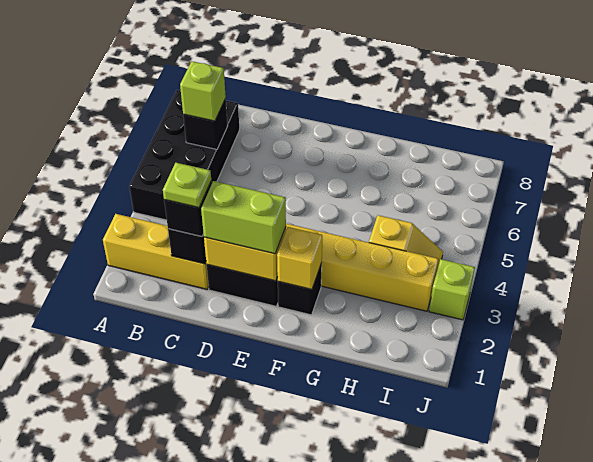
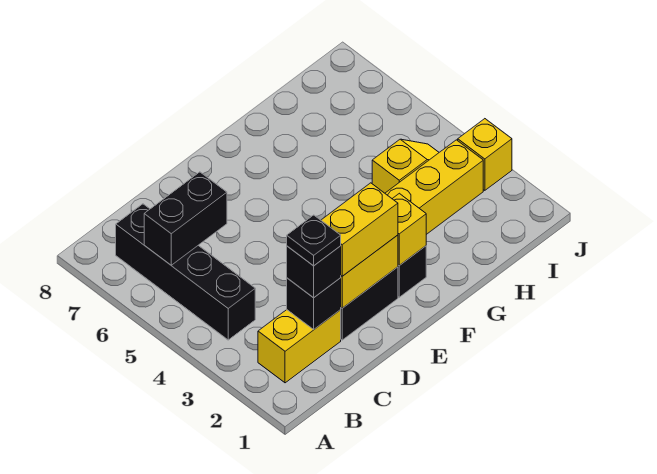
yellow brick A2:C2 level 1 -> yellow brick B2:C2 level 1
black brick A4:B7 level 1 -> black brick B4:B7 level 1
black brick B6 level 2 -> black brick B6:C6 level 2
lime brick B6 level 3 -> none
lime plate C2 level 4 -> black plate C2 level 4
lime brick D2:E2 level 3 -> yellow brick D2:E2 level 3
lime brick J3 level 1 -> yellow brick J3 level 1

